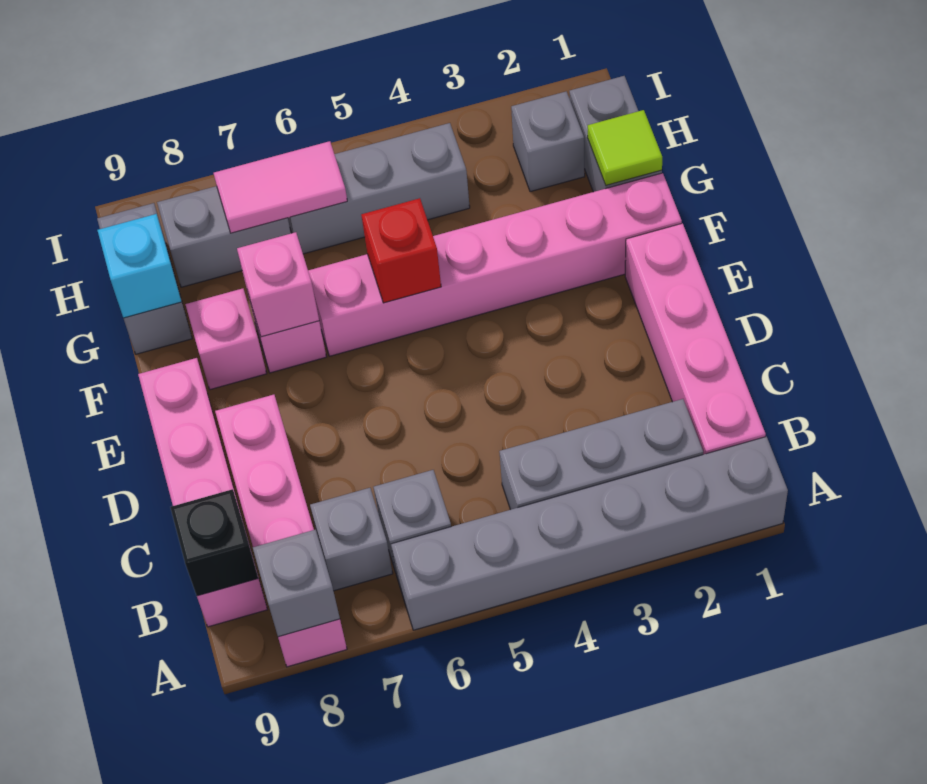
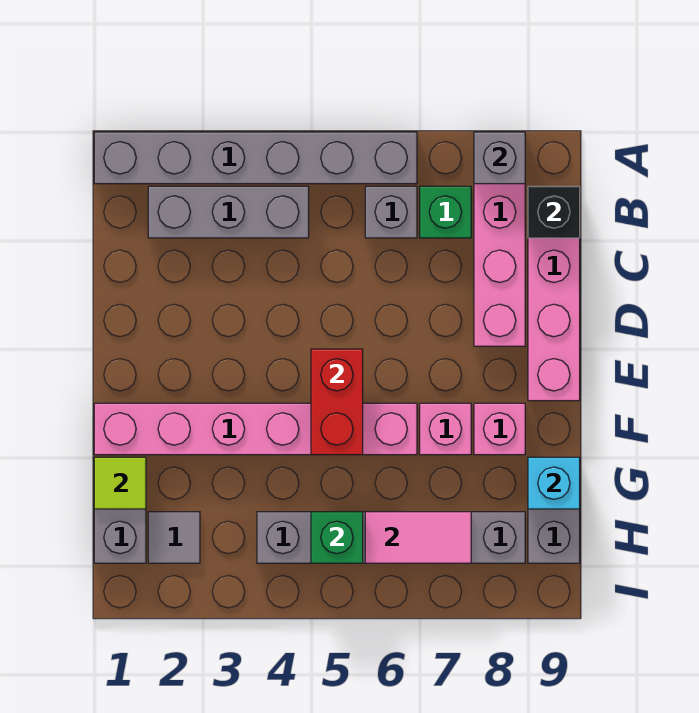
pink brick B1:E1 level 1 -> none
grey brick B7 level 1 -> green brick B7 level 1
red brick F5 level 2 -> red brick E5:F5 level 2
pink brick F7 level 2 -> none
grey brick H2 level 1 -> grey tile H2 level 1
none -> green brick H5 level 2

